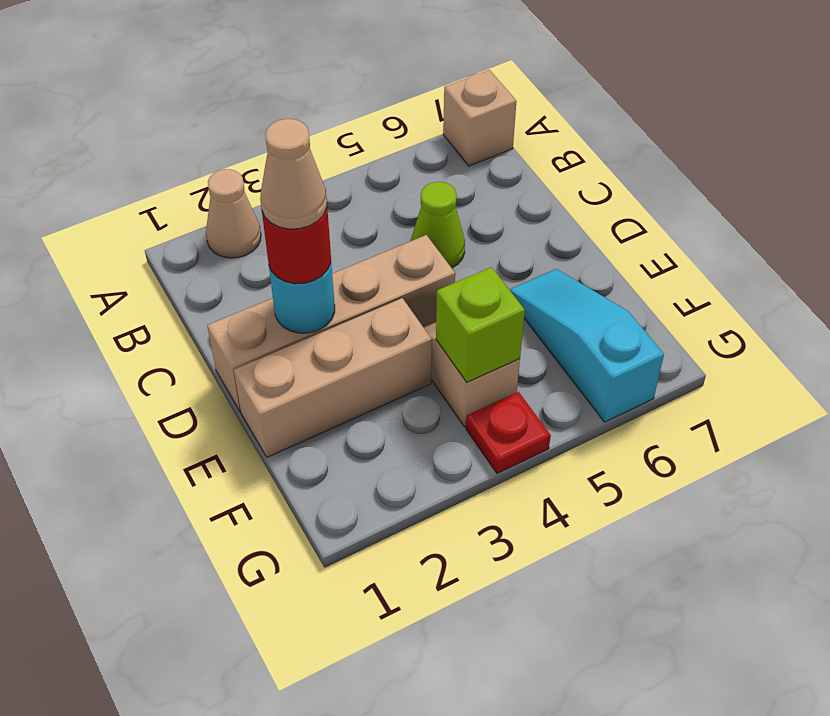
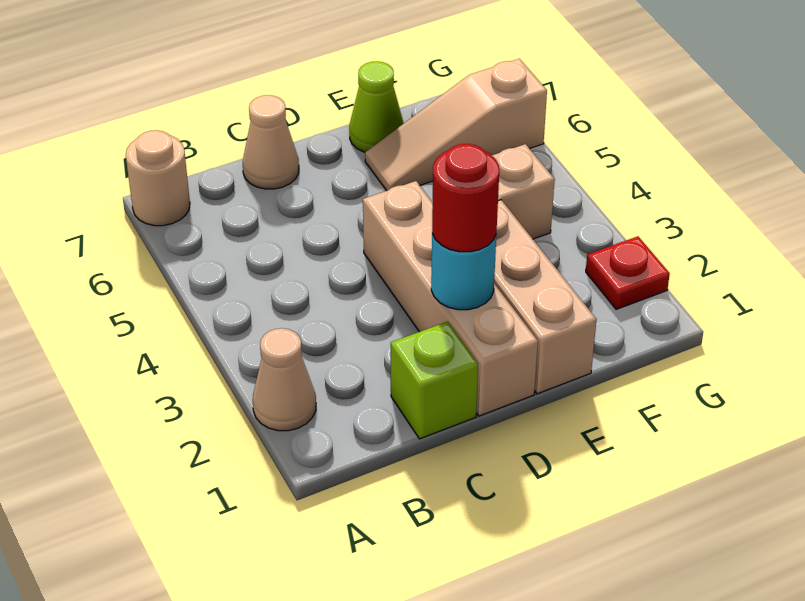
tan brick A7 level 1 -> tan round brick A7 level 1
lime cone C5 level 1 -> lime cone E7 level 1
tan cone D2 level 4 -> tan cone C7 level 1
cyan slope E6:G6 level 1 top G -> tan slope E6:G6 level 1 top G
lime brick F4 level 2 -> lime brick C1 level 1
red plate G4 level 1 -> red plate G2 level 1

